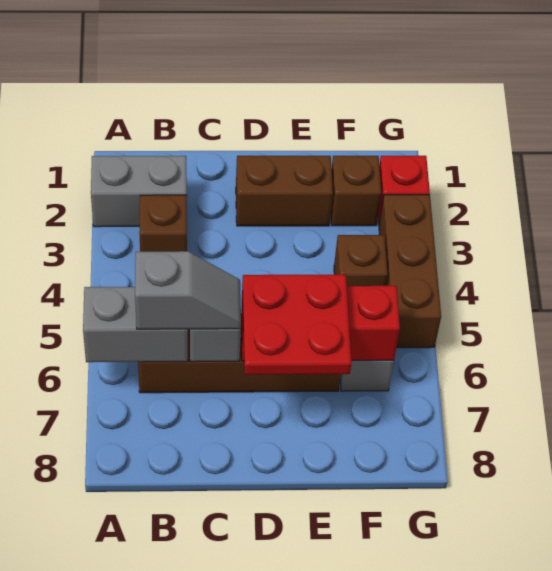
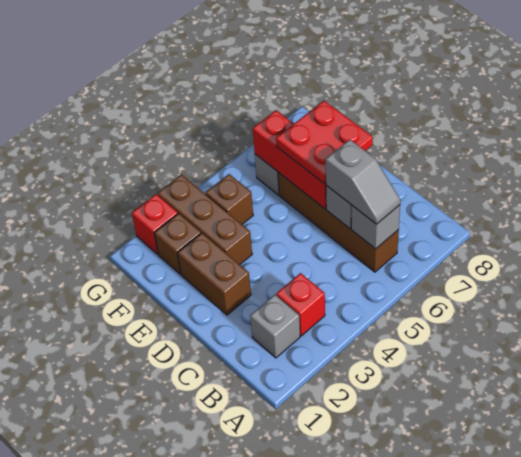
grey brick A2:B2 level 1 -> grey brick B2 level 1
grey brick A6:B6 level 2 -> grey brick B6 level 2
brown brick B3 level 1 -> red brick B3 level 1
grey slope B6:C6 level 3 top B -> grey slope B6:C6 level 3 top C
brown brick G3:G5 level 1 -> brown brick E3:G3 level 1

